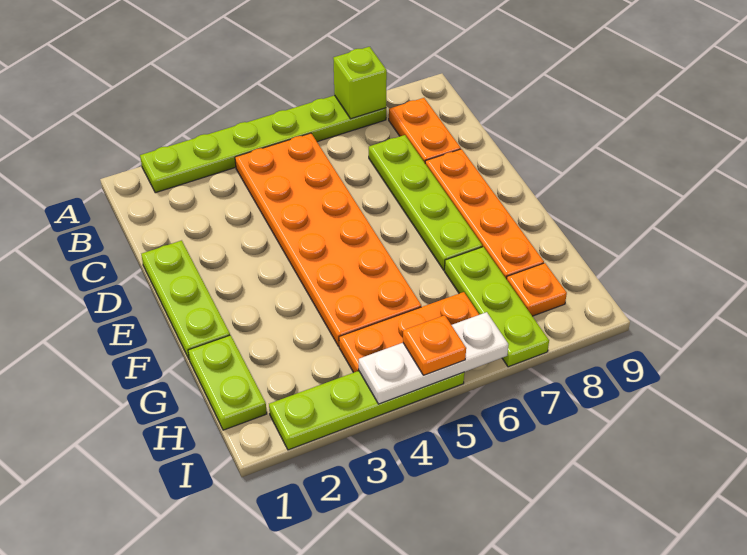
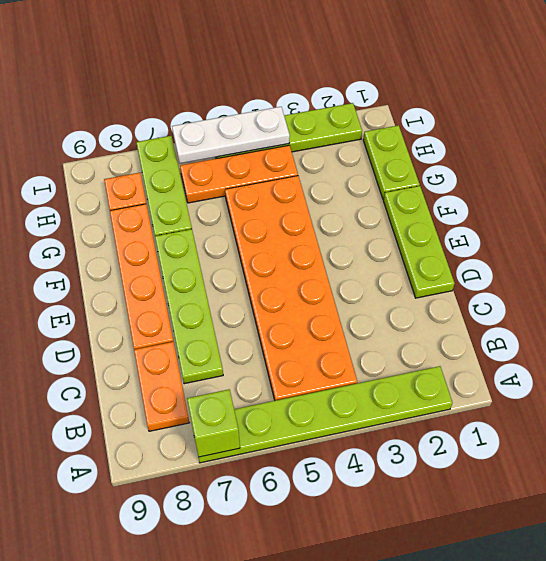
orange plate I5 level 3 -> none

